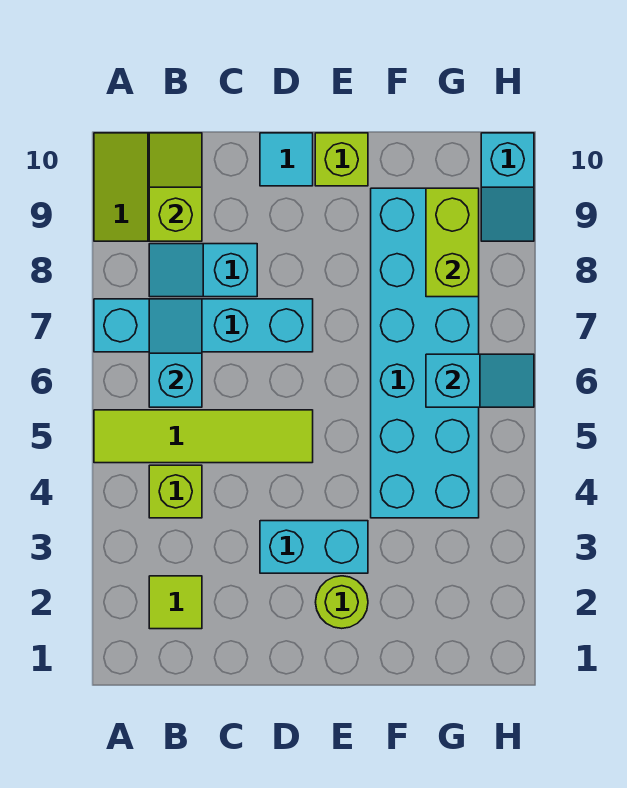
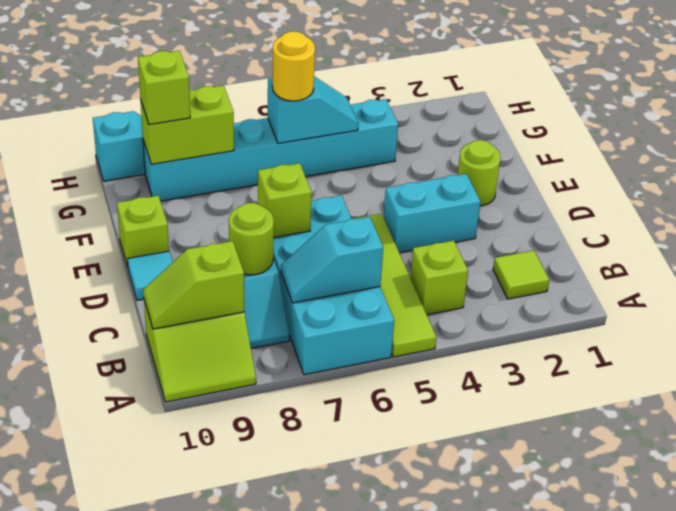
cyan brick A7:D7 level 1 -> cyan brick A6:D7 level 1
none -> lime round brick C8 level 2
cyan brick D3:E3 level 1 -> cyan brick D3:D4 level 1
none -> lime brick D7 level 2
cyan brick F4:G9 level 1 -> cyan brick G4:G9 level 1
cyan slope G6:H6 level 2 top G -> cyan slope G5:G6 level 2 top 6
none -> yellow round brick G6 level 3
none -> lime brick G9 level 3

